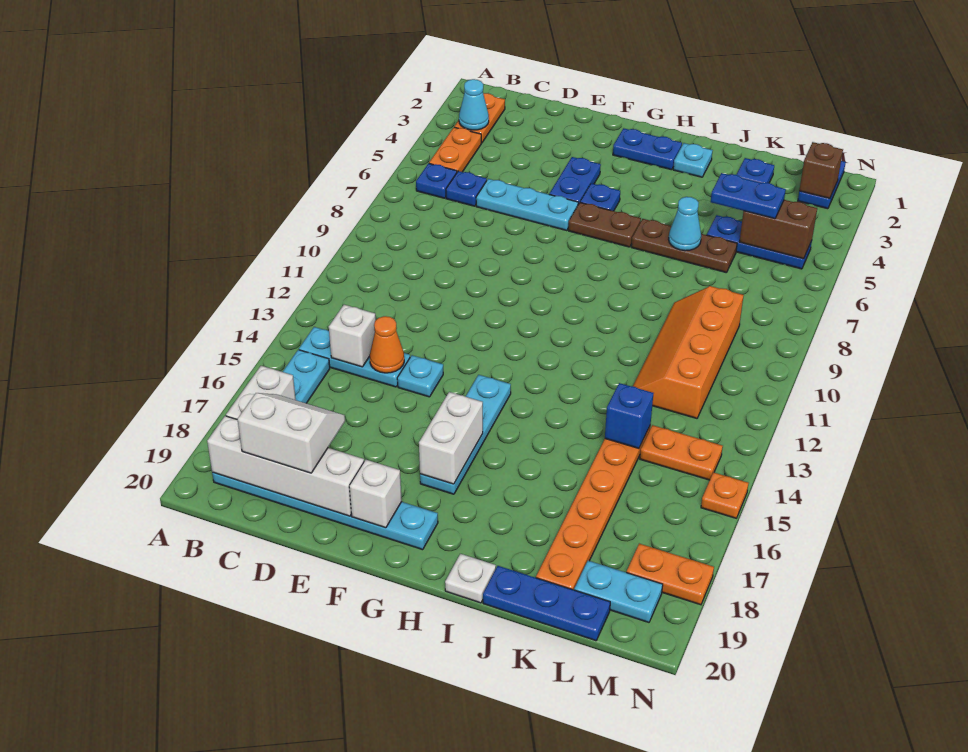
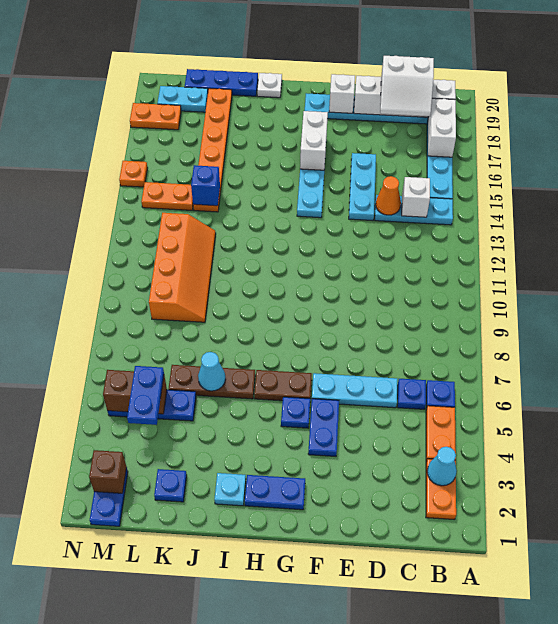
cyan plate E14 level 1 -> cyan plate E14:E16 level 1
blue plate K5:L5 level 3 -> blue plate L4:L5 level 3

